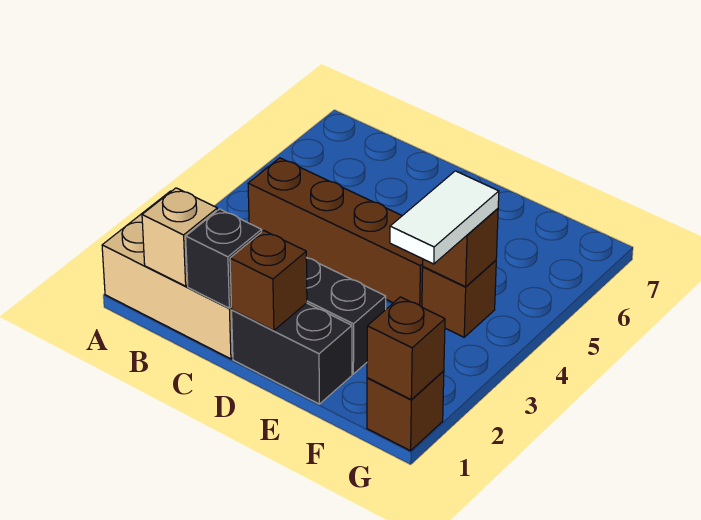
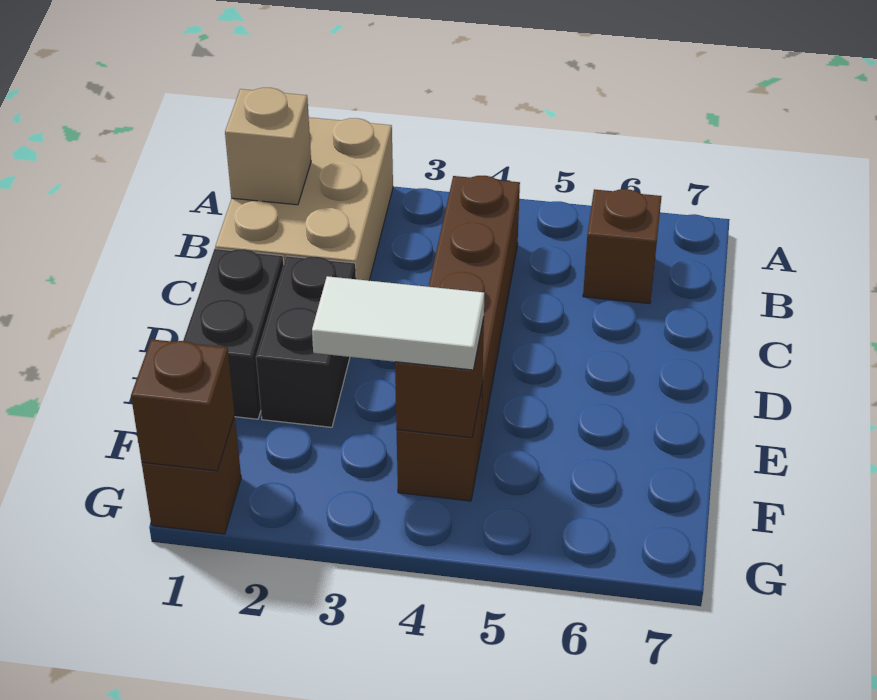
black brick C1 level 2 -> none
brown brick D1 level 2 -> brown brick B6 level 1

